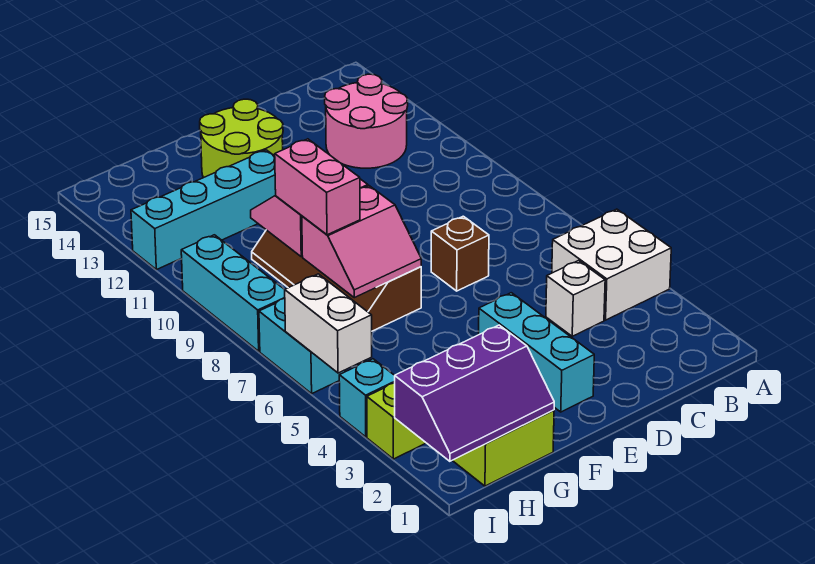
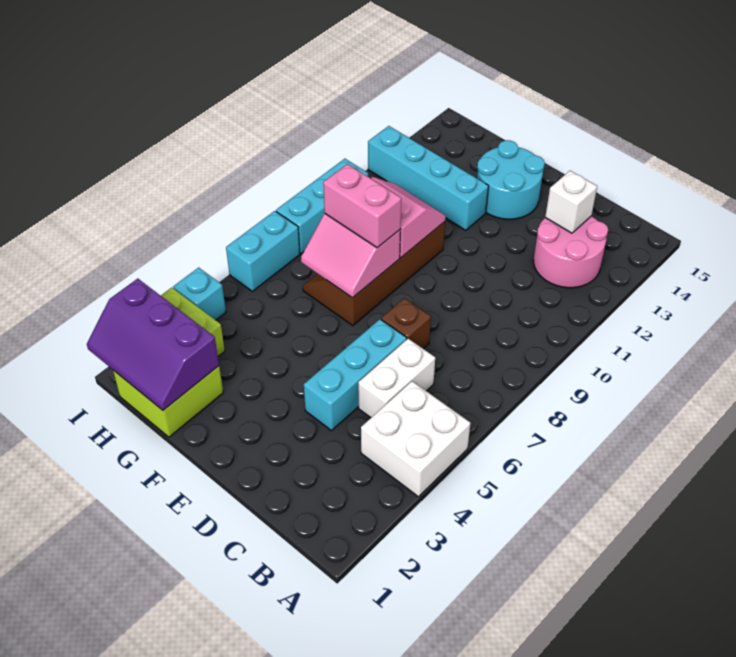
white brick C4 level 1 -> white brick C13 level 2
cyan brick E2:E4 level 1 -> cyan brick D4:D6 level 1
lime round brick E13:F14 level 1 -> cyan round brick E13:F14 level 1
pink brick G8:G9 level 3 -> pink brick F8:G8 level 3
white brick I5:I6 level 2 -> white brick C5:C6 level 1

